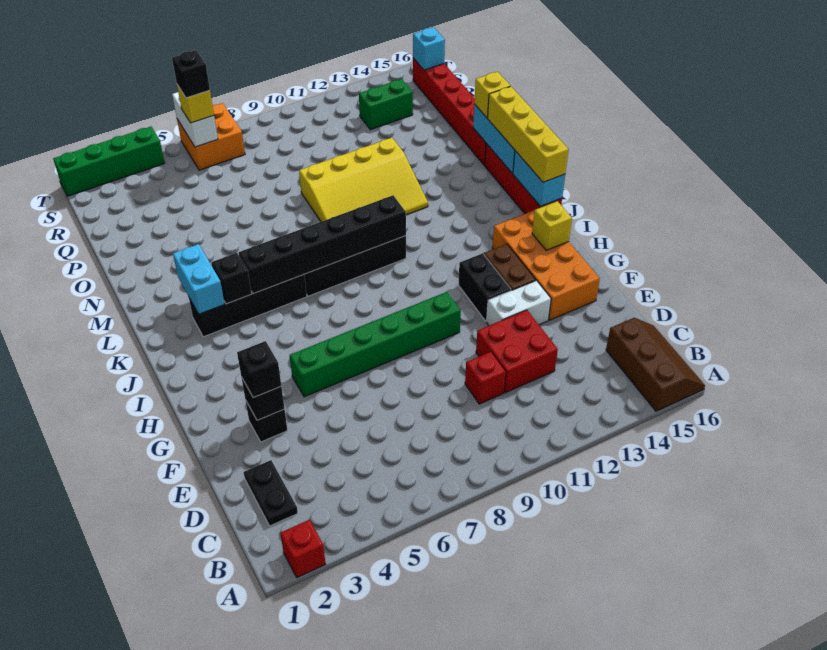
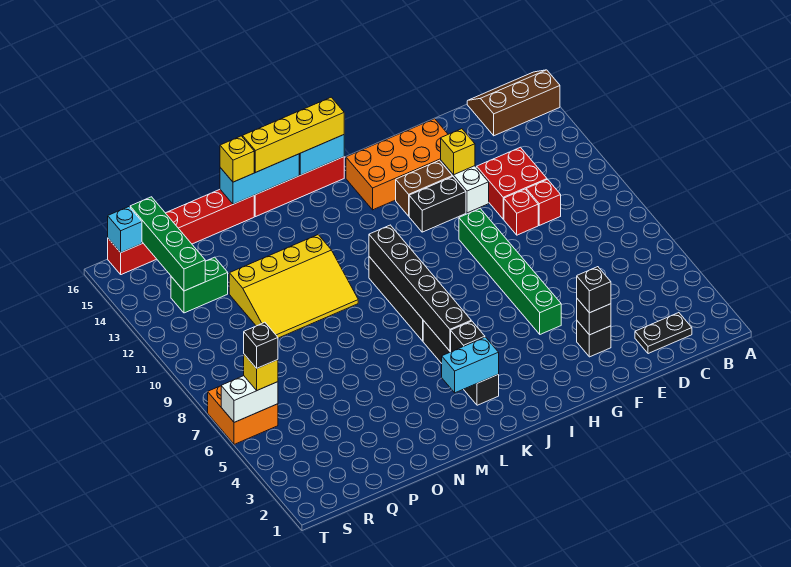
red brick A2 level 1 -> red brick E10 level 1
yellow brick H15 level 2 -> yellow brick F13 level 2
yellow slope M9:O12 level 1 top O -> yellow slope M10:P12 level 1 top 12
green brick R13:R14 level 1 -> green brick Q13:R13 level 1
green brick T1:T4 level 1 -> green brick R13:R16 level 2

